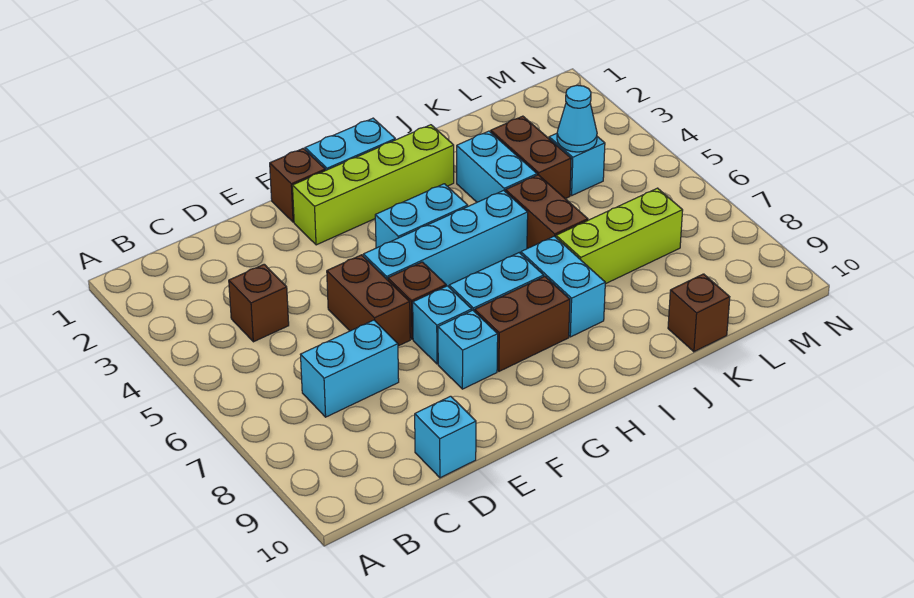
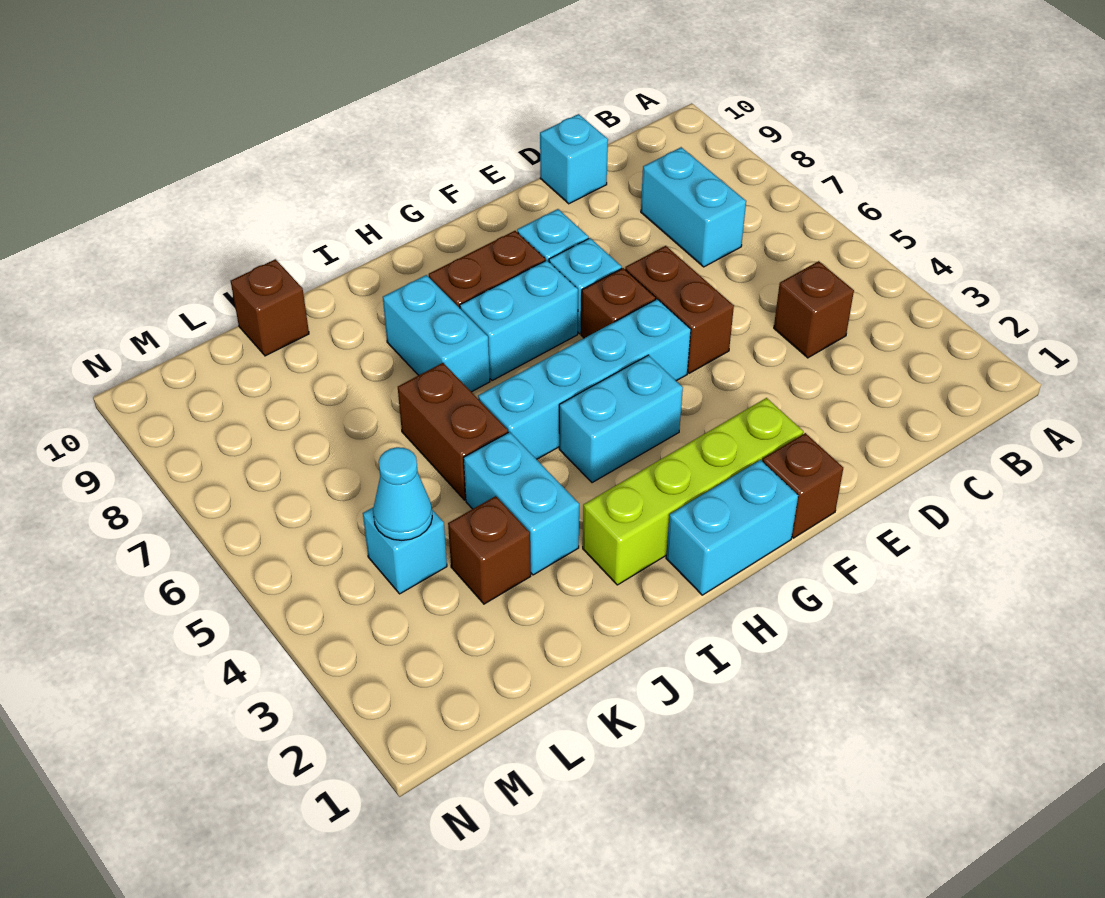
cyan brick C7:D7 level 1 -> cyan brick C7:C8 level 1
lime brick J7:L7 level 1 -> none
brown brick K3:K4 level 1 -> brown brick K3 level 1

